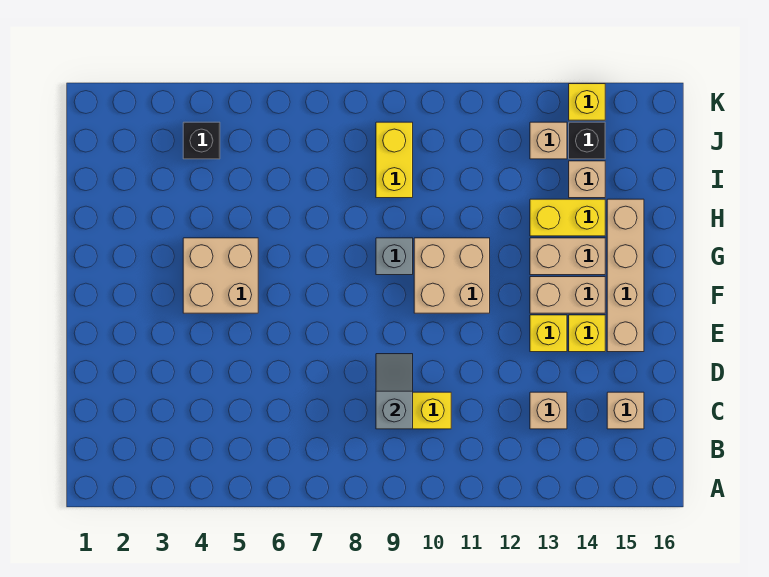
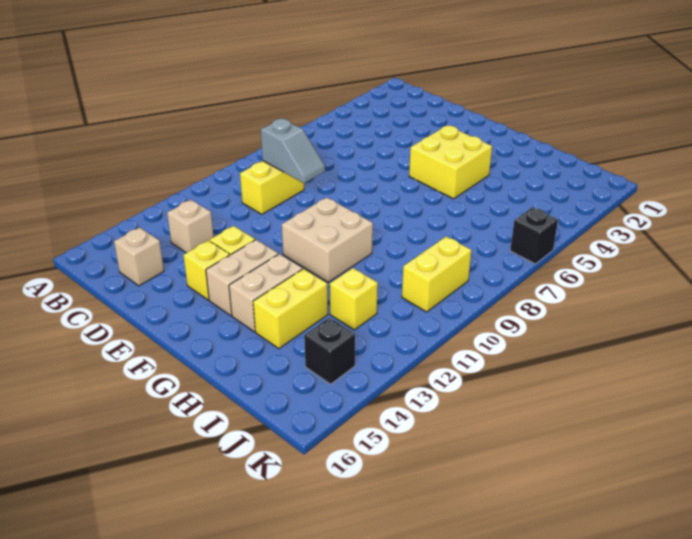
tan brick E15:H15 level 1 -> none
tan brick F4:G5 level 1 -> yellow brick F4:G5 level 1
grey brick G9 level 1 -> none
yellow brick I9:J9 level 1 -> yellow brick J9:J10 level 1
tan brick I14 level 1 -> none
black brick J4 level 1 -> black brick K6 level 1
tan brick J13 level 1 -> none
yellow brick K14 level 1 -> yellow brick I12 level 1

